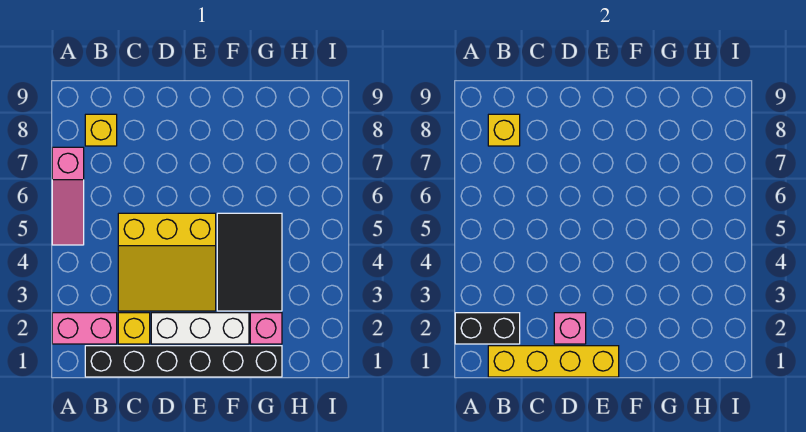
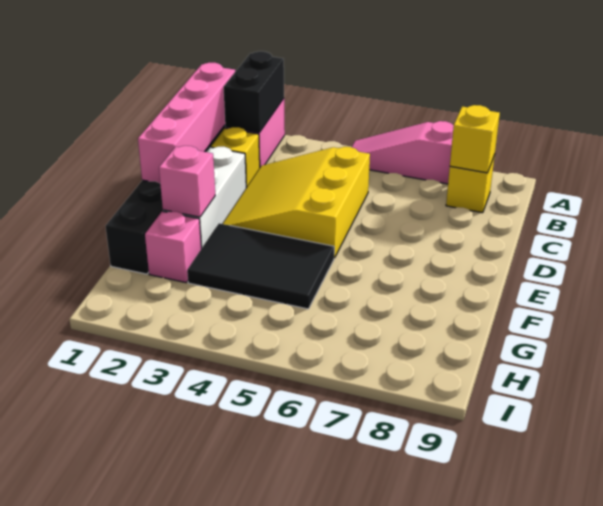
yellow brick B1:E1 level 2 -> pink brick B1:E1 level 2
pink brick D2 level 2 -> pink brick F2 level 2

